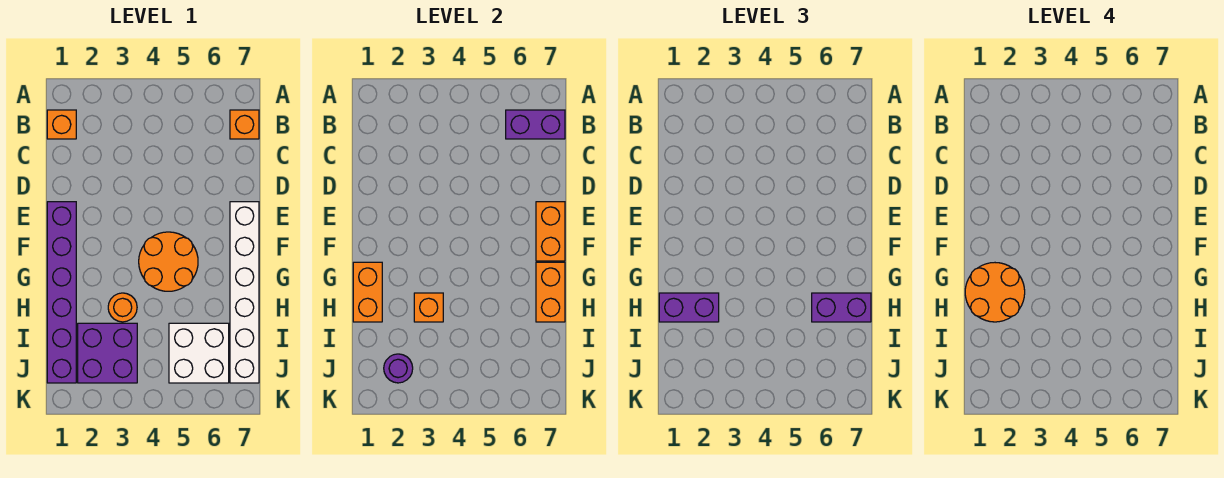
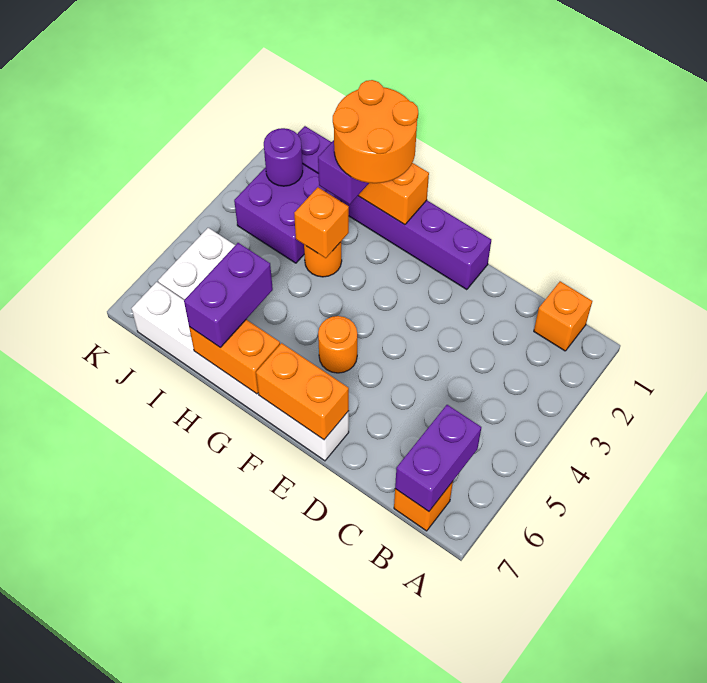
orange round brick F4:G5 level 1 -> orange round brick F5 level 1

